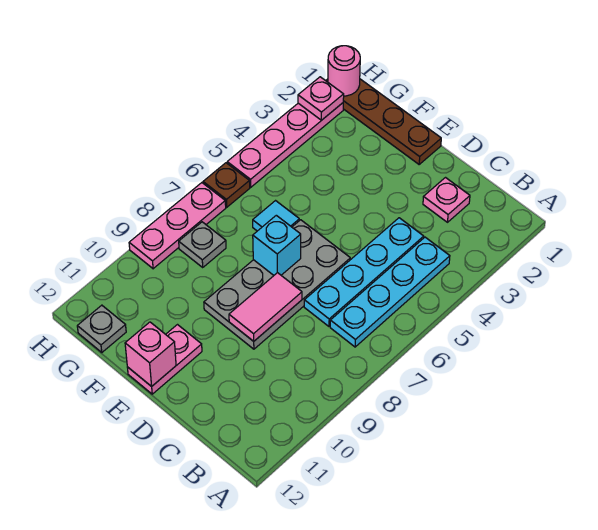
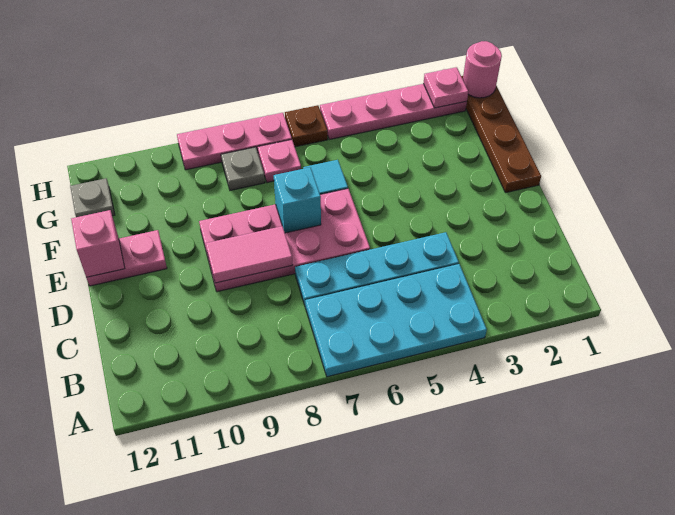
cyan plate B4:B7 level 1 -> cyan plate A4:B7 level 1
pink plate C2 level 1 -> pink plate G7 level 1
grey plate D6:E9 level 1 -> pink plate D6:E9 level 1

